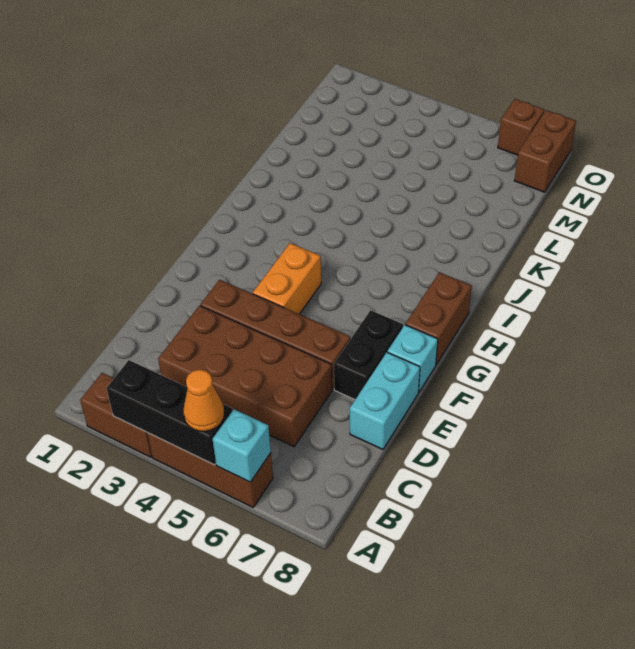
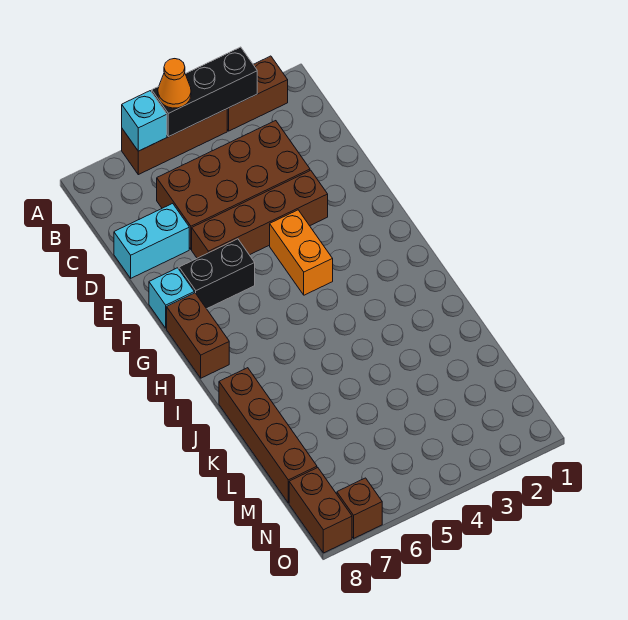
cyan brick D8:E8 level 1 -> cyan brick D7:D8 level 1
black brick E7:F7 level 1 -> black brick F6:F7 level 1
none -> brown brick J8:M8 level 1

